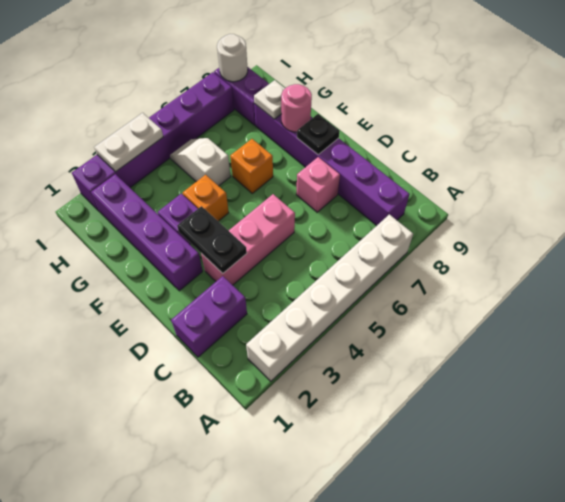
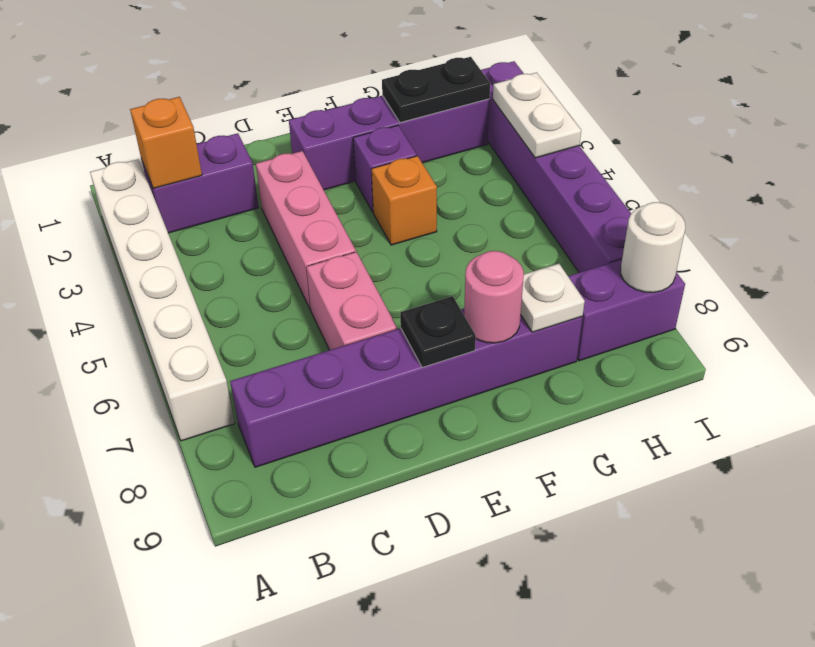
purple brick C1:C2 level 1 -> purple brick B2:C2 level 1
black plate D3:E3 level 2 -> black plate G2:H2 level 2
pink brick D7 level 1 -> pink brick D6:D7 level 1
orange brick F6 level 1 -> orange brick B2 level 2
white slope G5:H5 level 1 top G -> none

